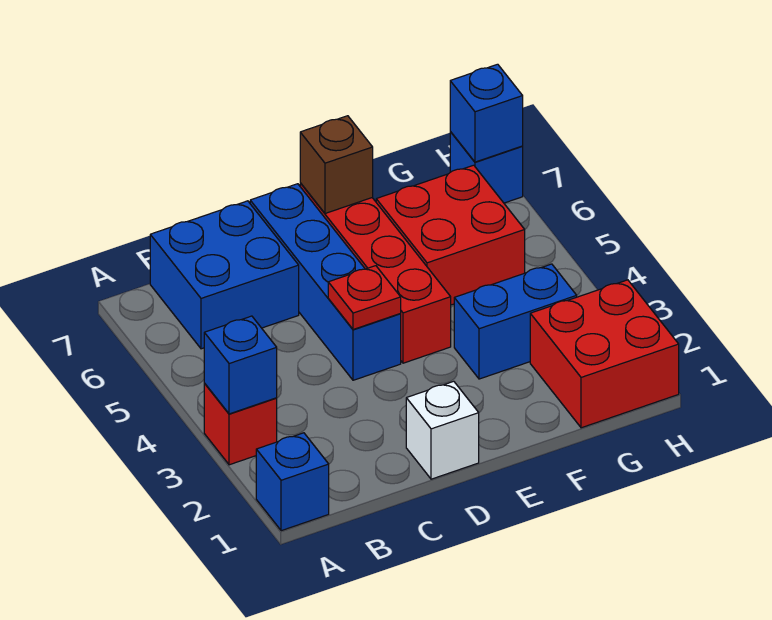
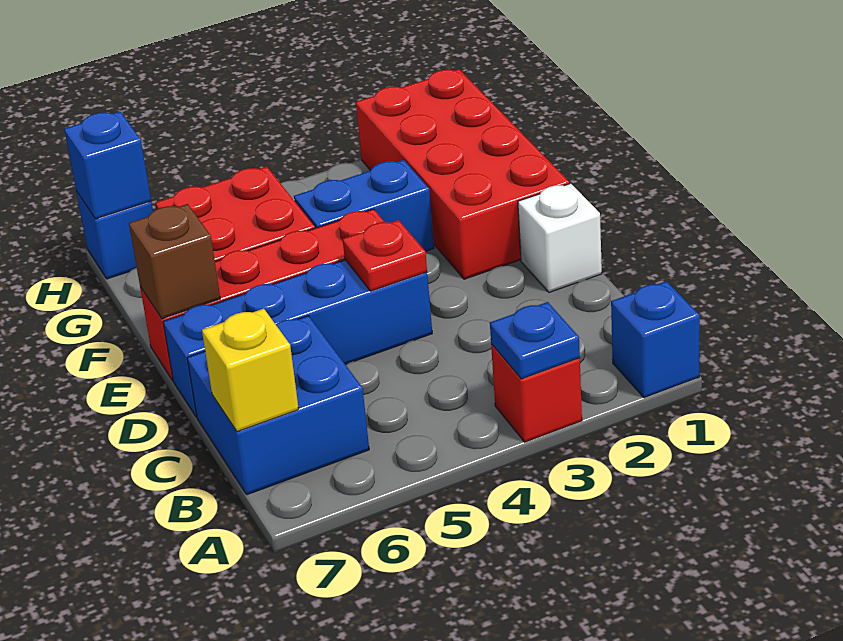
blue brick A3 level 2 -> blue plate A3 level 2
none -> yellow brick B7 level 2
blue brick F3:G3 level 1 -> blue brick F3:F4 level 1
red brick G1:H2 level 1 -> red brick E1:H2 level 1

